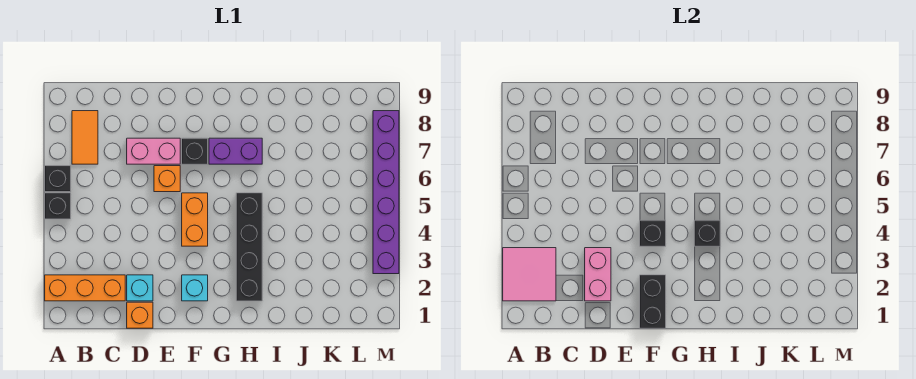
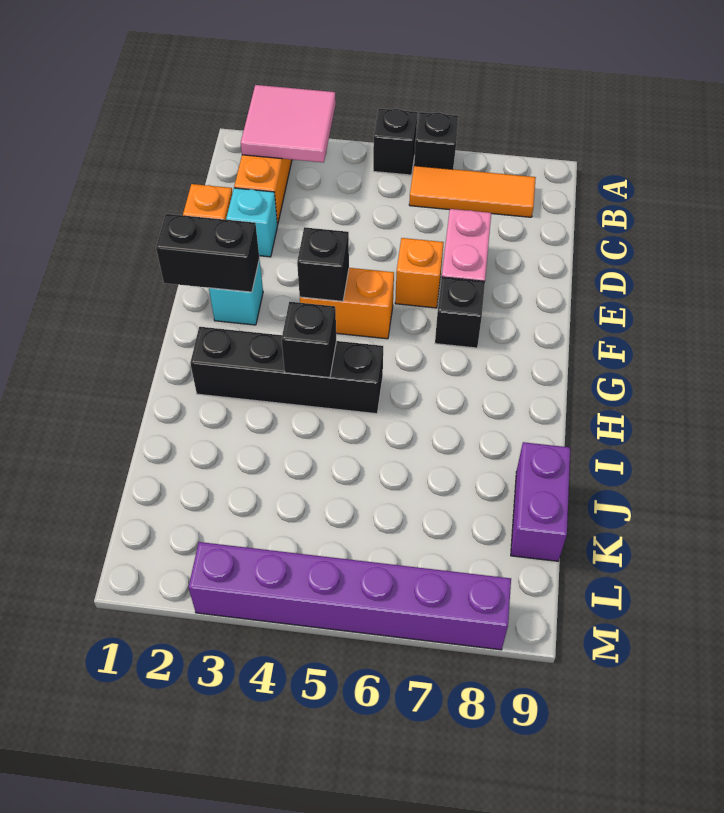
orange tile B7:B8 level 1 -> orange tile B6:B8 level 1
pink brick D2:D3 level 2 -> none
purple brick G7:H7 level 1 -> purple brick J9:K9 level 1

